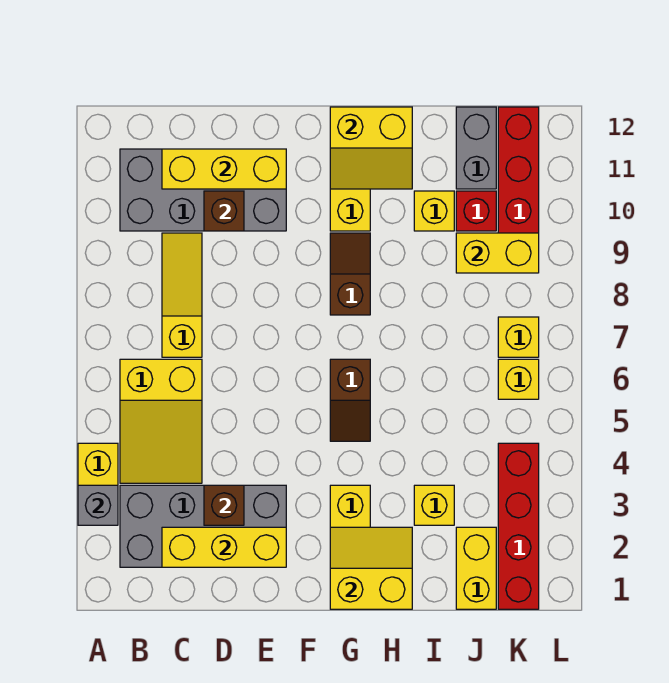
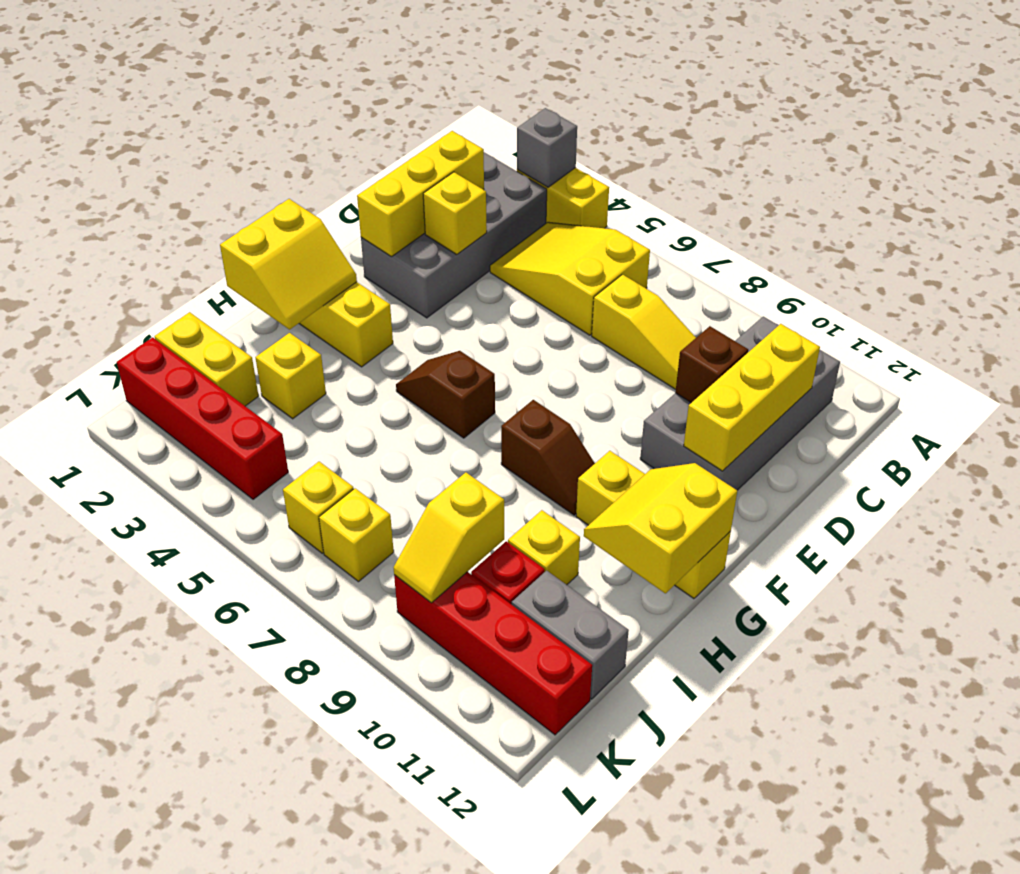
brown brick D3 level 2 -> yellow brick D3 level 2
yellow brick J9:K9 level 2 -> yellow slope J9:K9 level 2 top J

